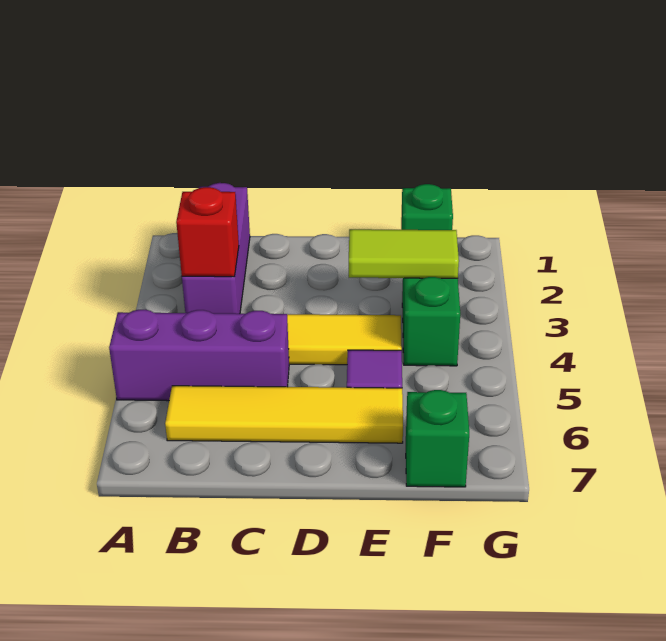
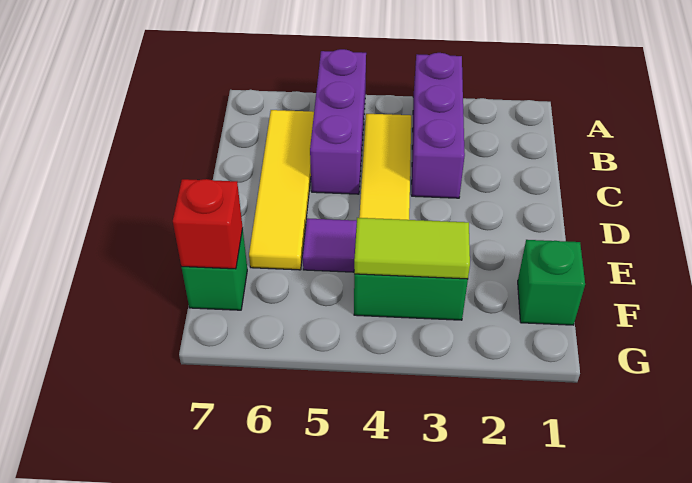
purple brick B1:B3 level 1 -> purple brick A3:C3 level 1
red brick B3 level 2 -> red brick F7 level 2
lime tile E3:F3 level 2 -> lime tile F3:F4 level 2

